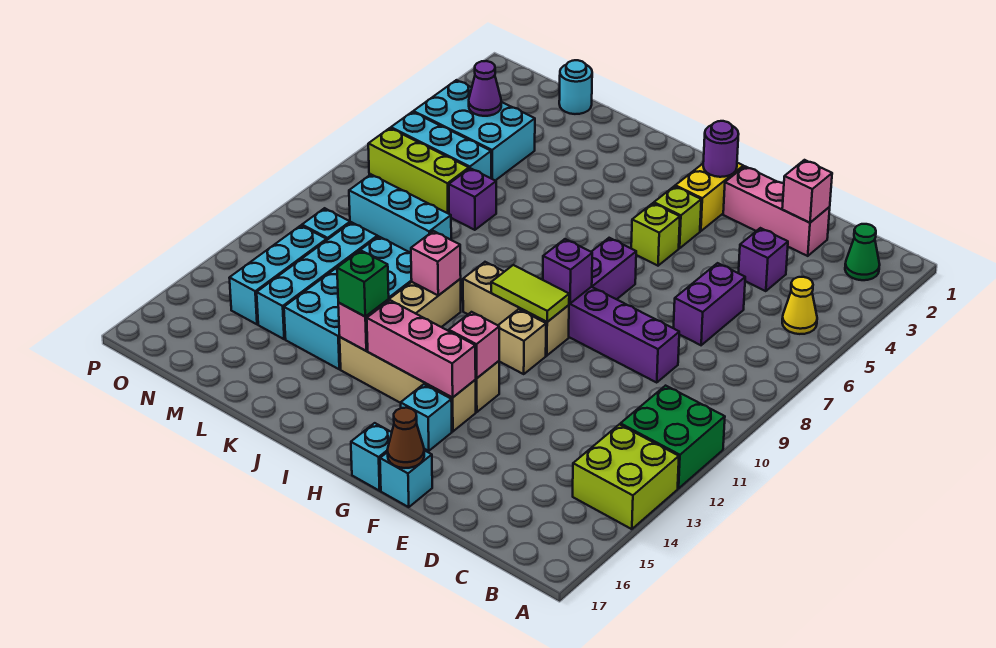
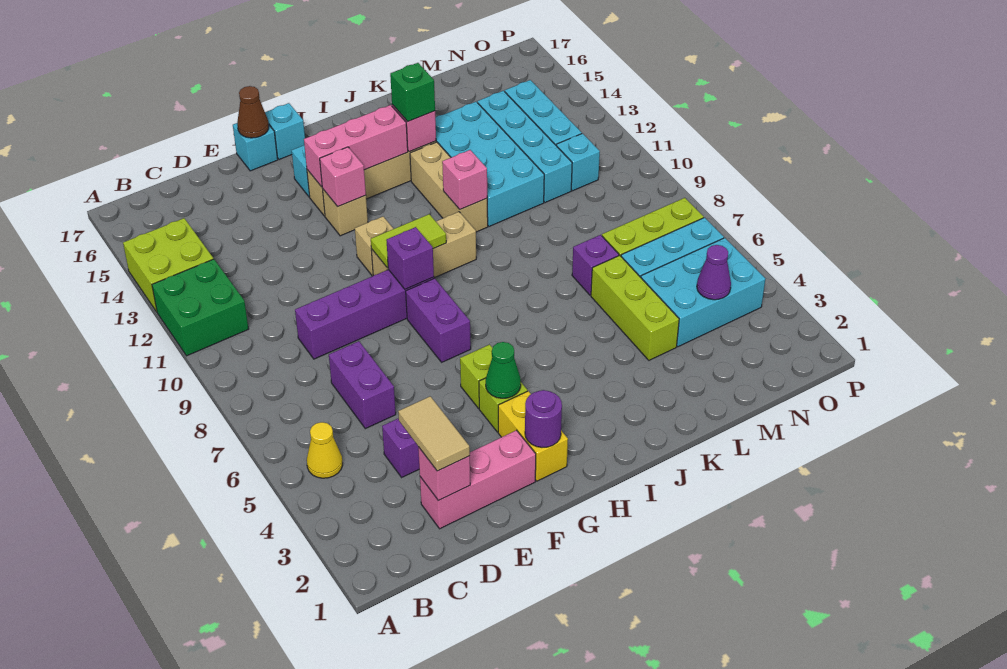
green cone B2 level 1 -> green cone G4 level 2
none -> tan tile D2:D3 level 3
none -> lime brick L4:L6 level 1
cyan brick L9:N9 level 1 -> none
cyan round brick M1 level 1 -> none

